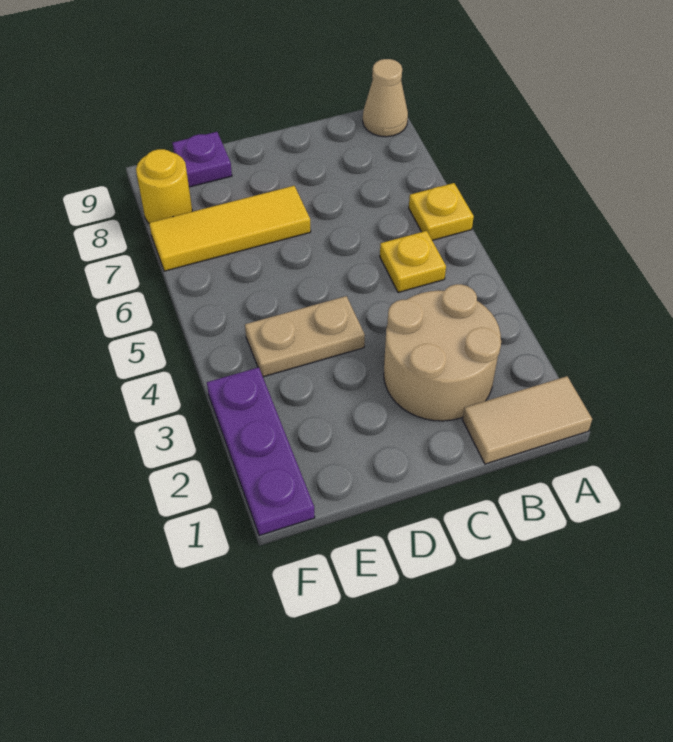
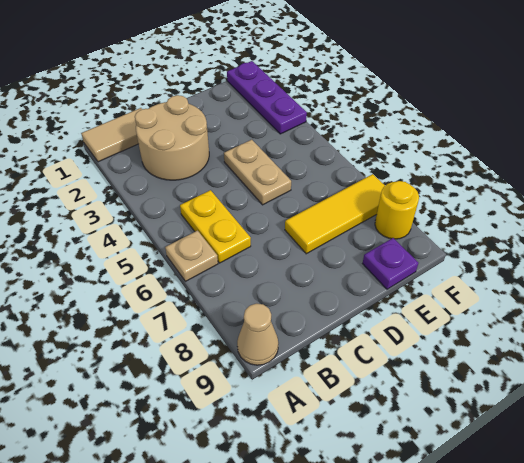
yellow plate A6 level 1 -> tan plate A6 level 1
yellow plate B5 level 1 -> yellow plate B5:B6 level 1
tan plate D4:E4 level 1 -> tan plate D4:D5 level 1

